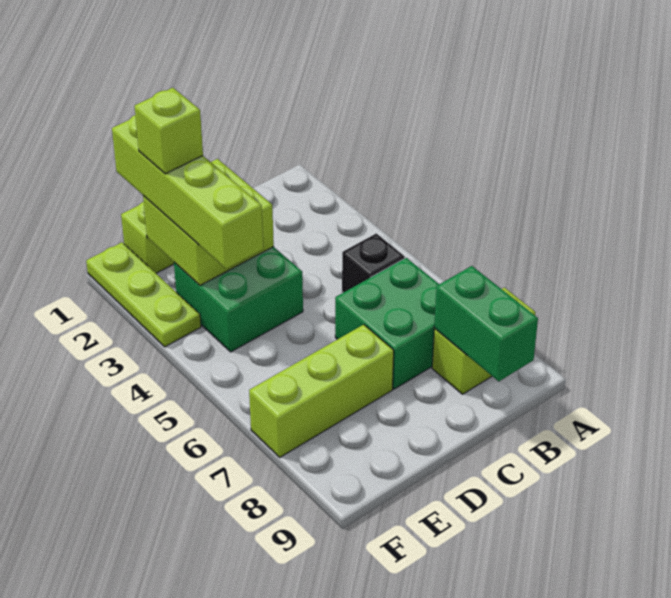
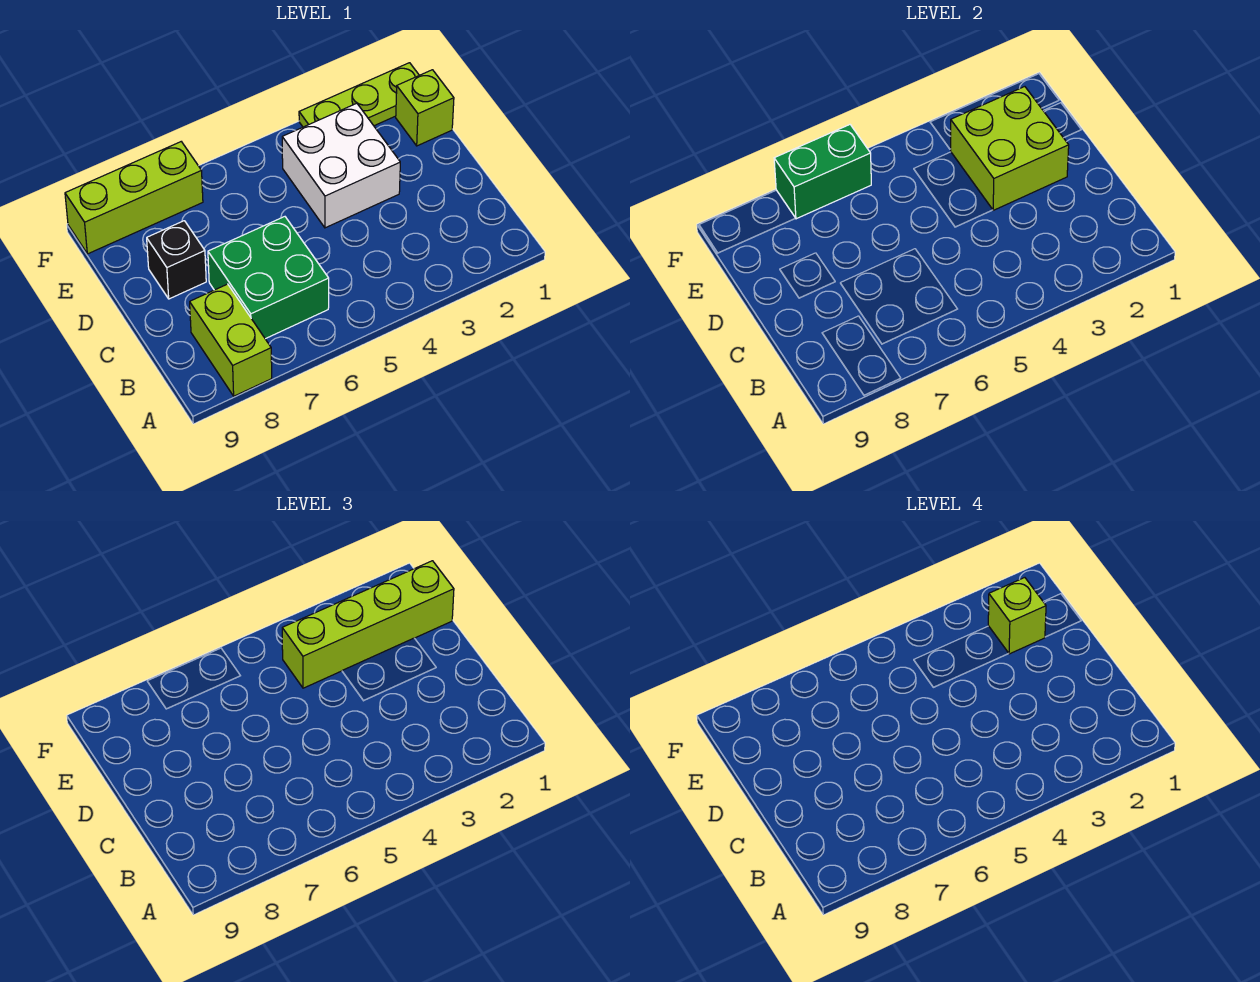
black brick B5 level 1 -> black brick D8 level 1
green brick B8:B9 level 2 -> green brick F6:F7 level 2
green brick D3:E4 level 1 -> white brick D3:E4 level 1
lime brick D7:F7 level 1 -> lime brick F7:F9 level 1

